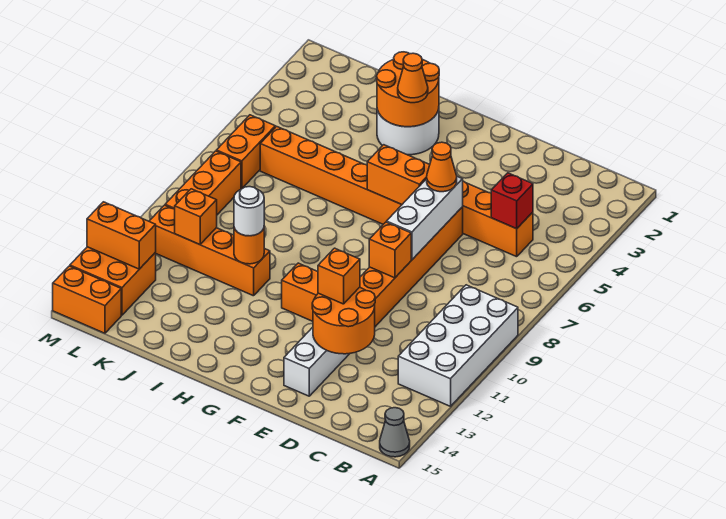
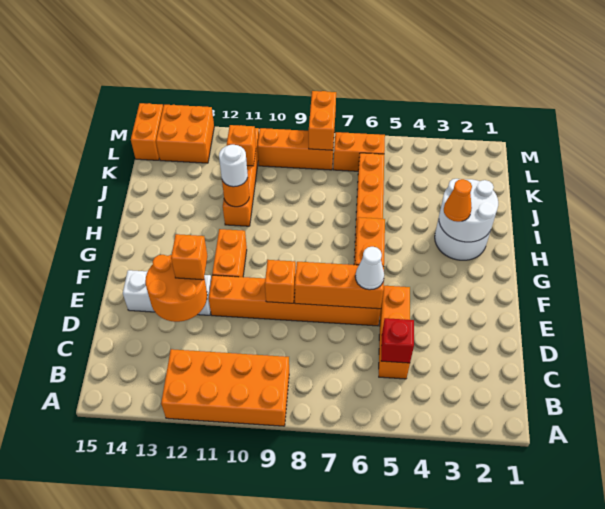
white brick A9:B12 level 1 -> orange brick A9:B12 level 1
grey cone A15 level 1 -> none
white brick E6:E8 level 2 -> orange brick E6:E8 level 2
orange cone E6 level 3 -> white cone E6 level 3
orange round brick H2:I3 level 2 -> white round brick H2:I3 level 2
orange brick L13:M13 level 2 -> orange brick L8:M8 level 2

